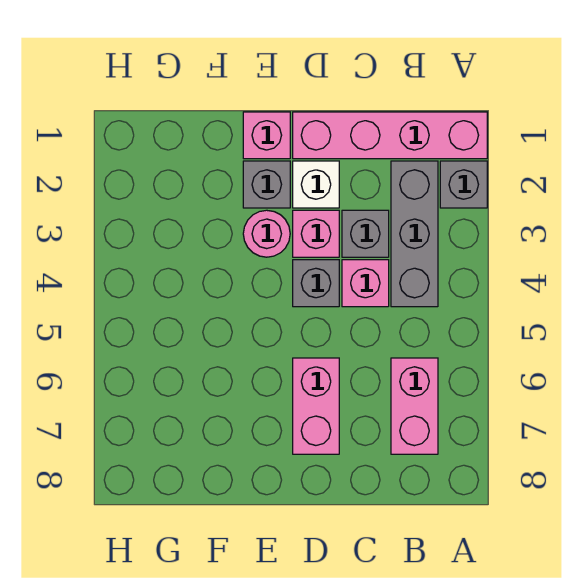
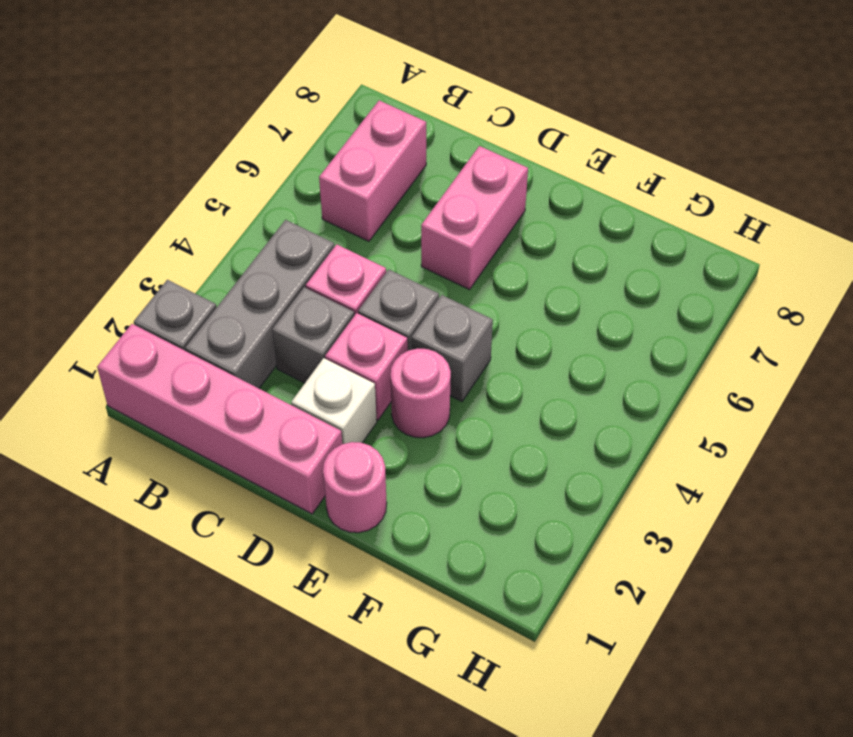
pink brick E1 level 1 -> pink round brick E1 level 1
grey brick E2 level 1 -> grey brick E4 level 1

